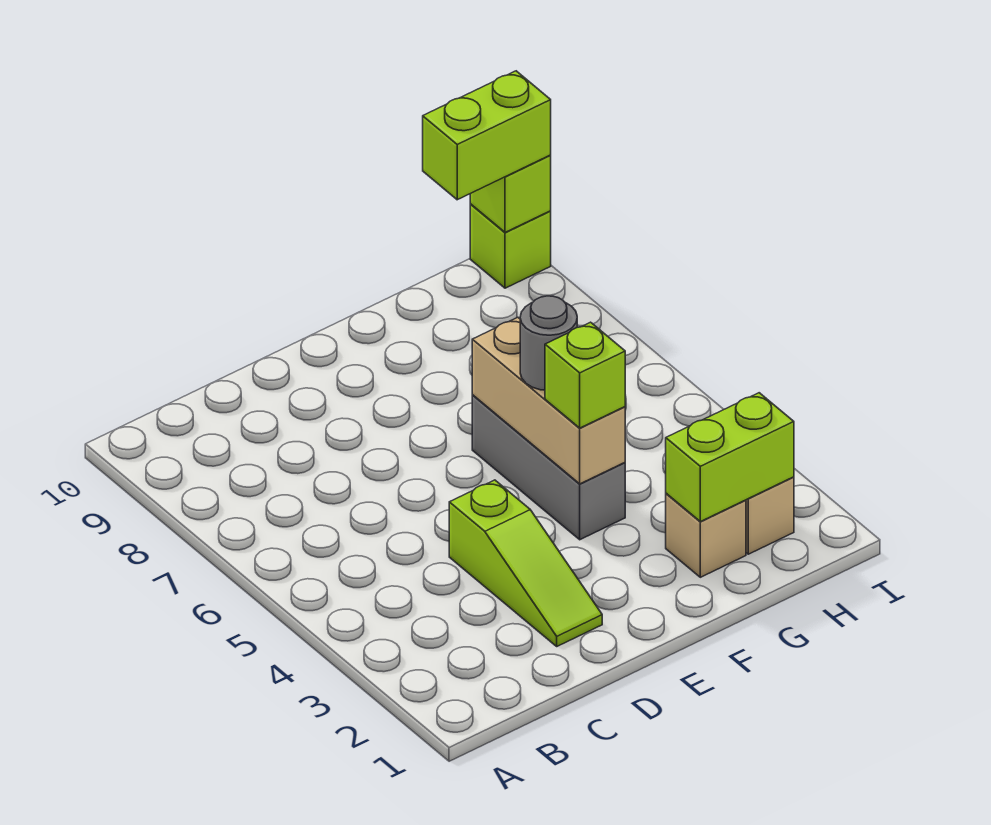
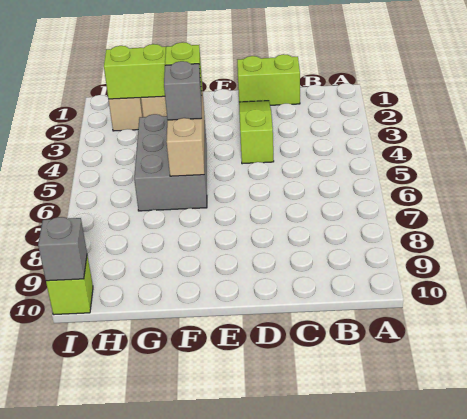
grey brick F4:F6 level 1 -> grey brick F4:G6 level 1
grey round brick F5 level 3 -> grey brick F5 level 3
lime brick H10:I10 level 3 -> lime brick C1:D1 level 1
lime brick I10 level 2 -> grey brick I10 level 2

